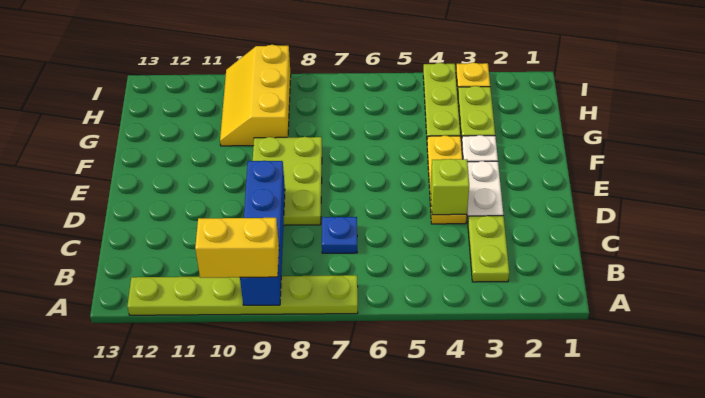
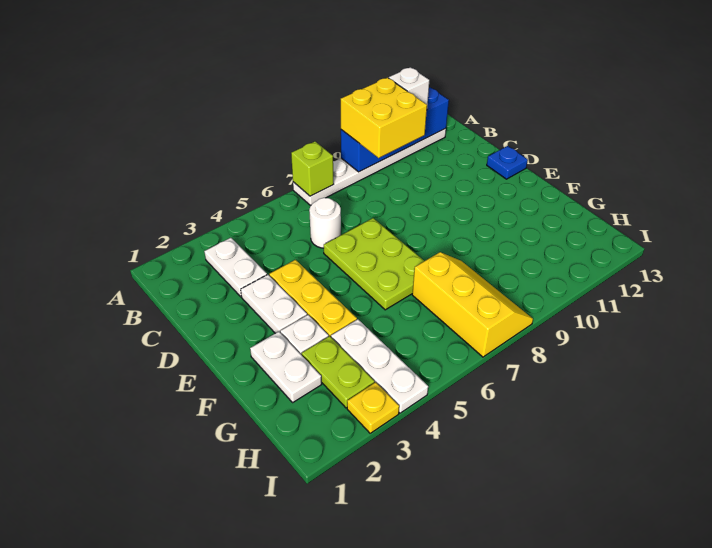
lime plate A7:A12 level 1 -> white plate A7:A12 level 1
blue brick A9:D9 level 2 -> blue brick A9:A12 level 2
yellow brick A9:A10 level 3 -> yellow brick A9:B10 level 3
none -> white brick A11 level 3
lime plate B3:C3 level 1 -> white plate B3:C3 level 1
none -> white round brick C6 level 1
blue plate C7 level 1 -> blue plate D13 level 1
lime brick D4 level 2 -> lime brick A7 level 2
lime plate D8:F9 level 1 -> lime plate D6:F7 level 1
none -> white plate F2:G2 level 1
lime plate G4:I4 level 1 -> white plate G4:I4 level 1
yellow slope G9:I10 level 1 top 9 -> yellow slope G7:I8 level 1 top 7

